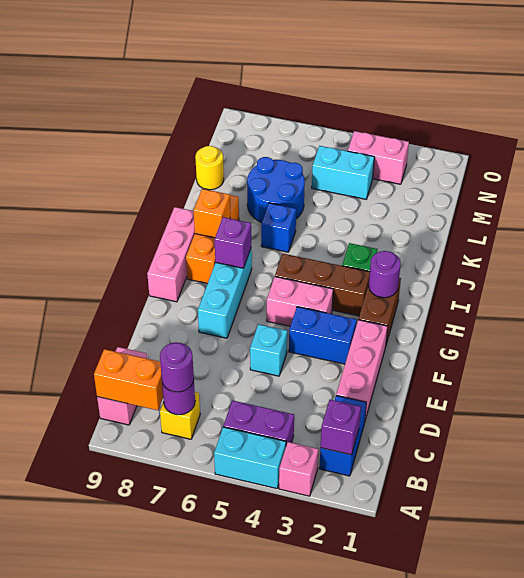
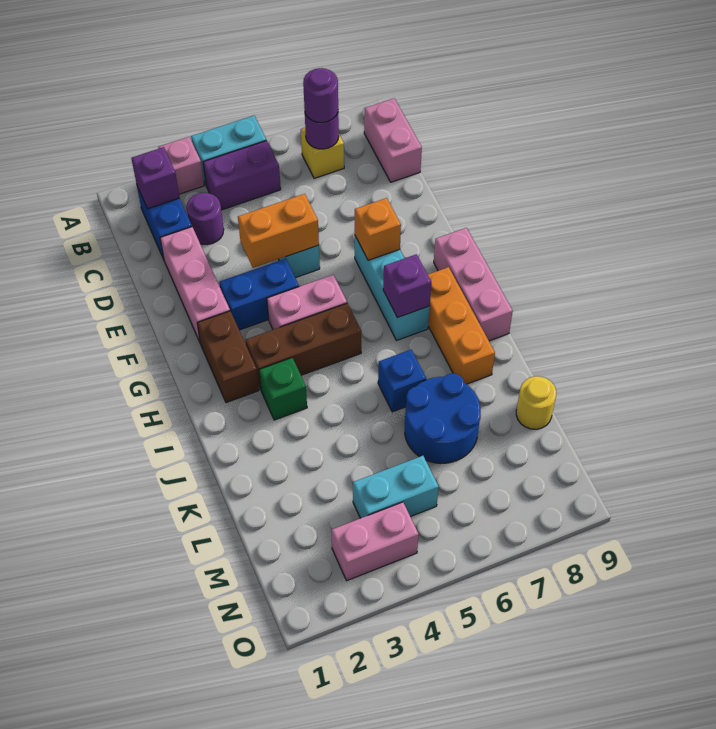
orange brick B8:B9 level 2 -> orange brick E4:E5 level 2
purple round brick H2 level 2 -> purple round brick C3 level 1
orange brick I8 level 2 -> orange brick F7 level 2

